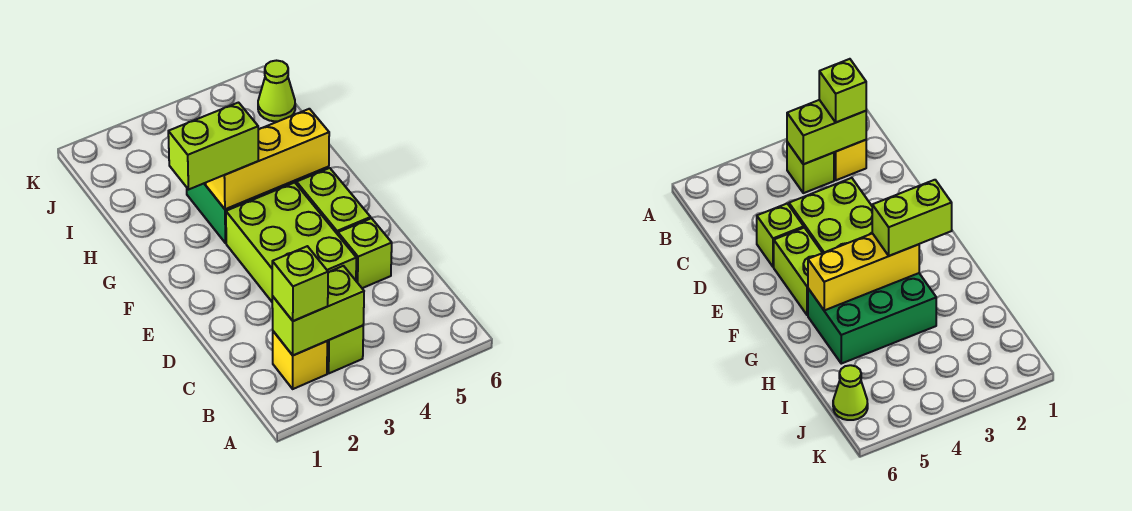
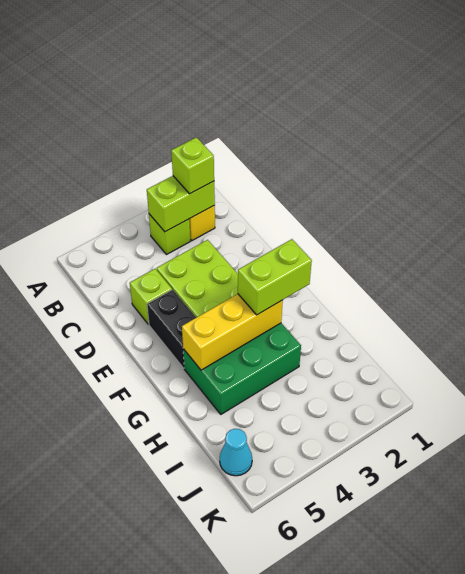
lime brick E5:F5 level 1 -> black brick E5:F5 level 1
lime cone J6 level 1 -> cyan cone J6 level 1

